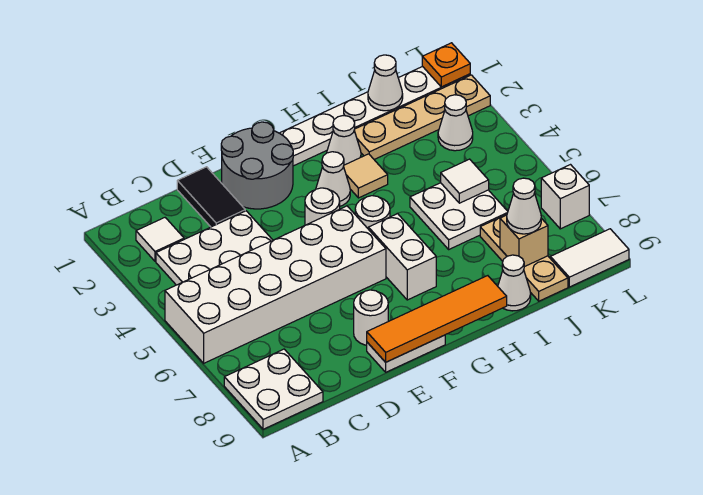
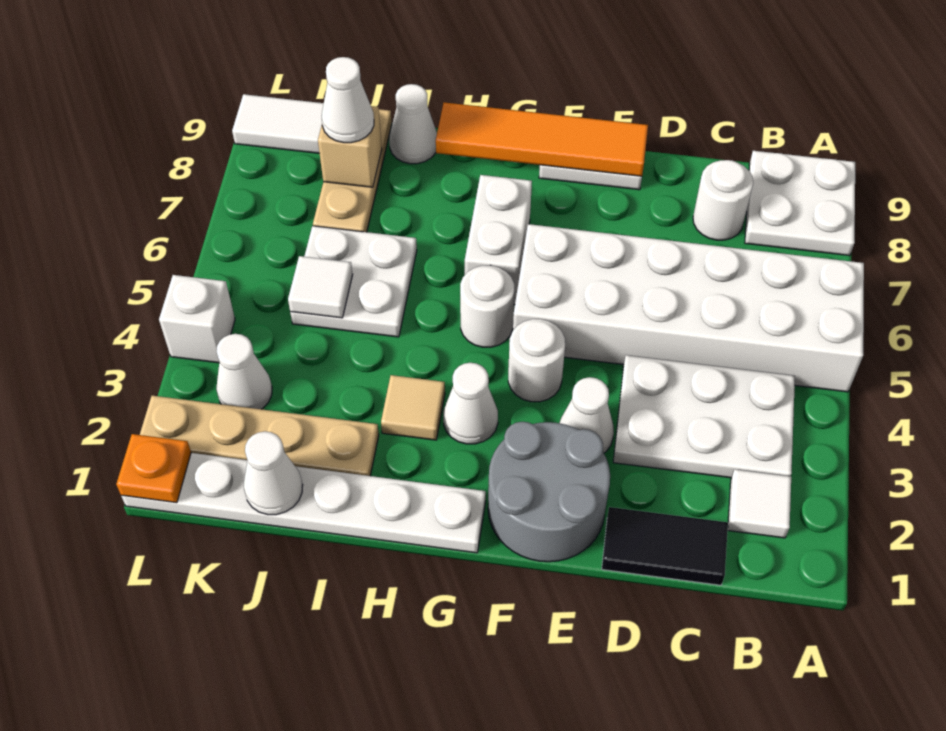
black tile D1:D2 level 1 -> black tile C1:D1 level 1
white round brick E8 level 1 -> white round brick C8 level 1
white cone H2 level 1 -> white cone E3 level 1
white brick L7 level 1 -> white brick L4 level 1

